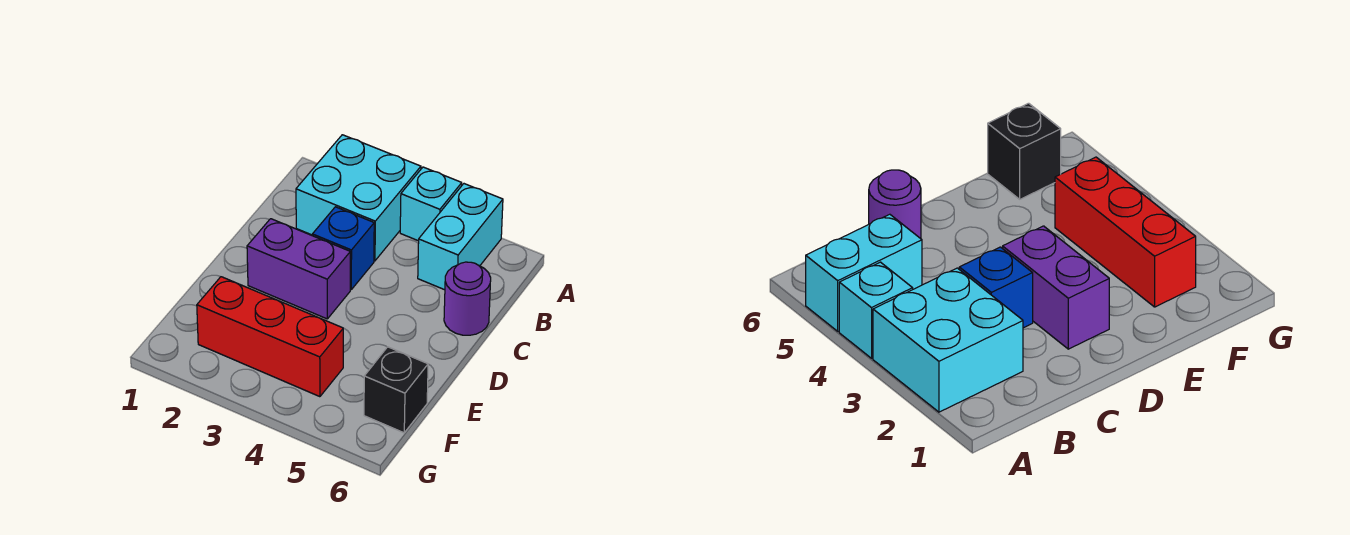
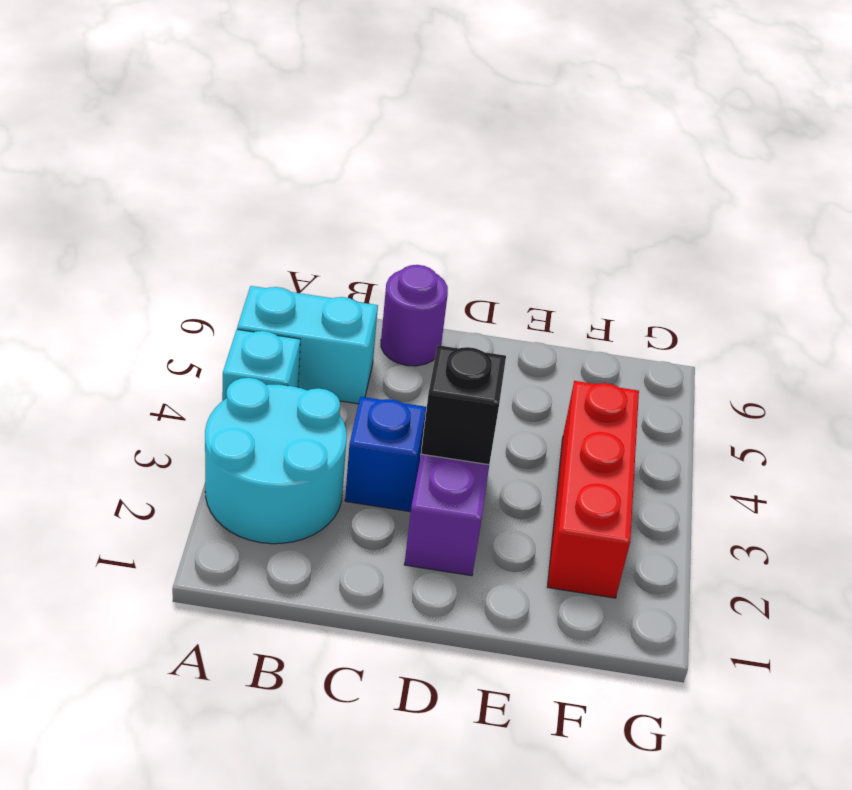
cyan brick A2:B3 level 1 -> cyan round brick A2:B3 level 1
black brick F6 level 1 -> black brick D3 level 2

